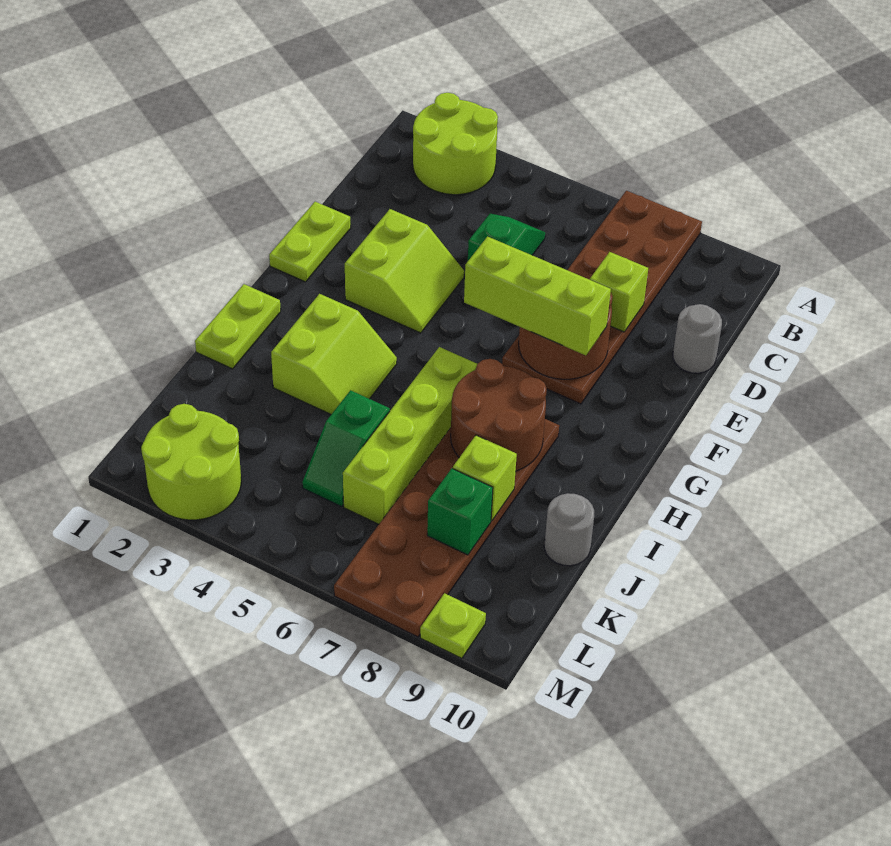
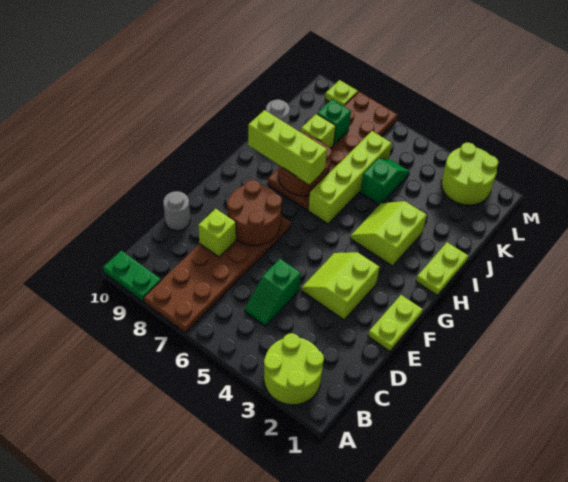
none -> green plate A9:A10 level 1
lime brick F6:F8 level 3 -> lime brick H7:H9 level 3

